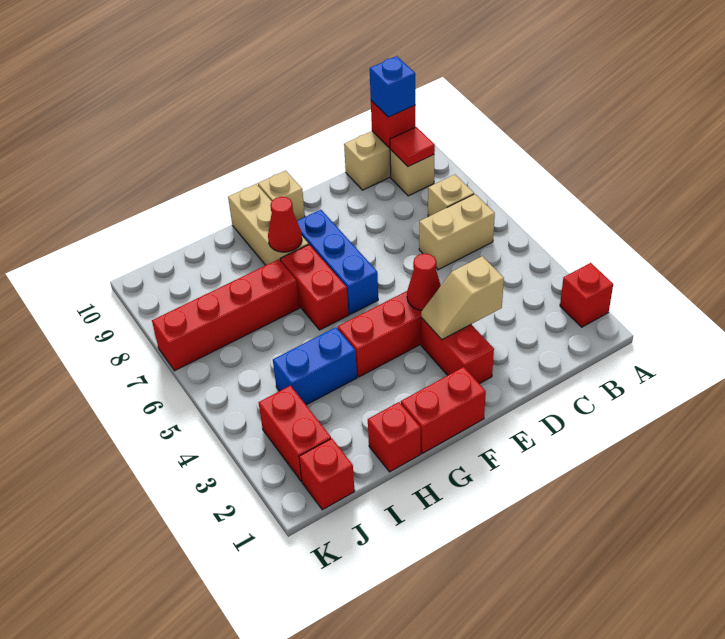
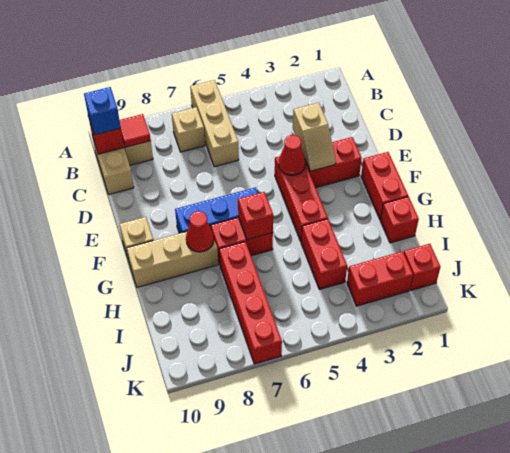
red brick A2 level 1 -> red brick G6 level 2
tan brick B6:C6 level 1 -> tan brick A6:C6 level 1
blue brick H4:I4 level 1 -> red brick H4:I4 level 1

